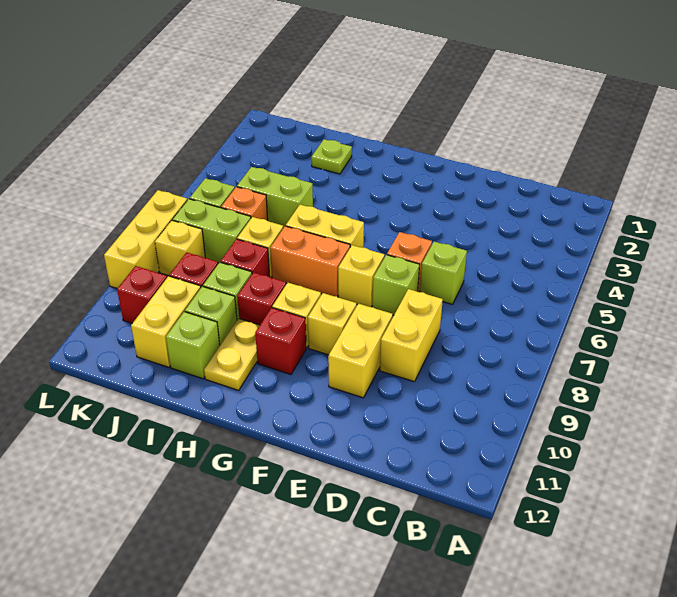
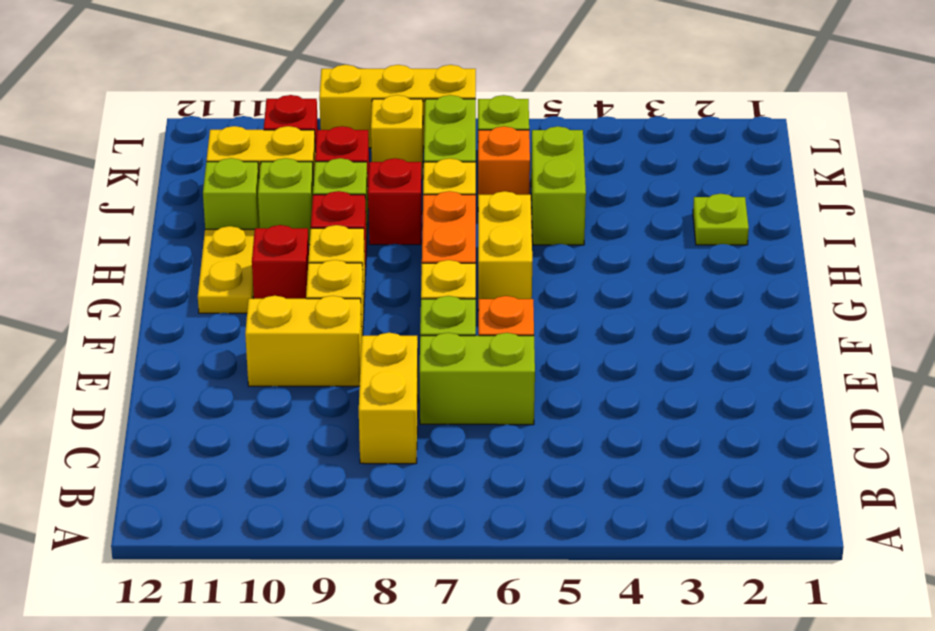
lime brick D6 level 1 -> lime brick D6:D7 level 1
yellow brick D8:D9 level 1 -> yellow brick C8:D8 level 1
yellow plate H10:H11 level 1 -> yellow plate G11:H11 level 1

